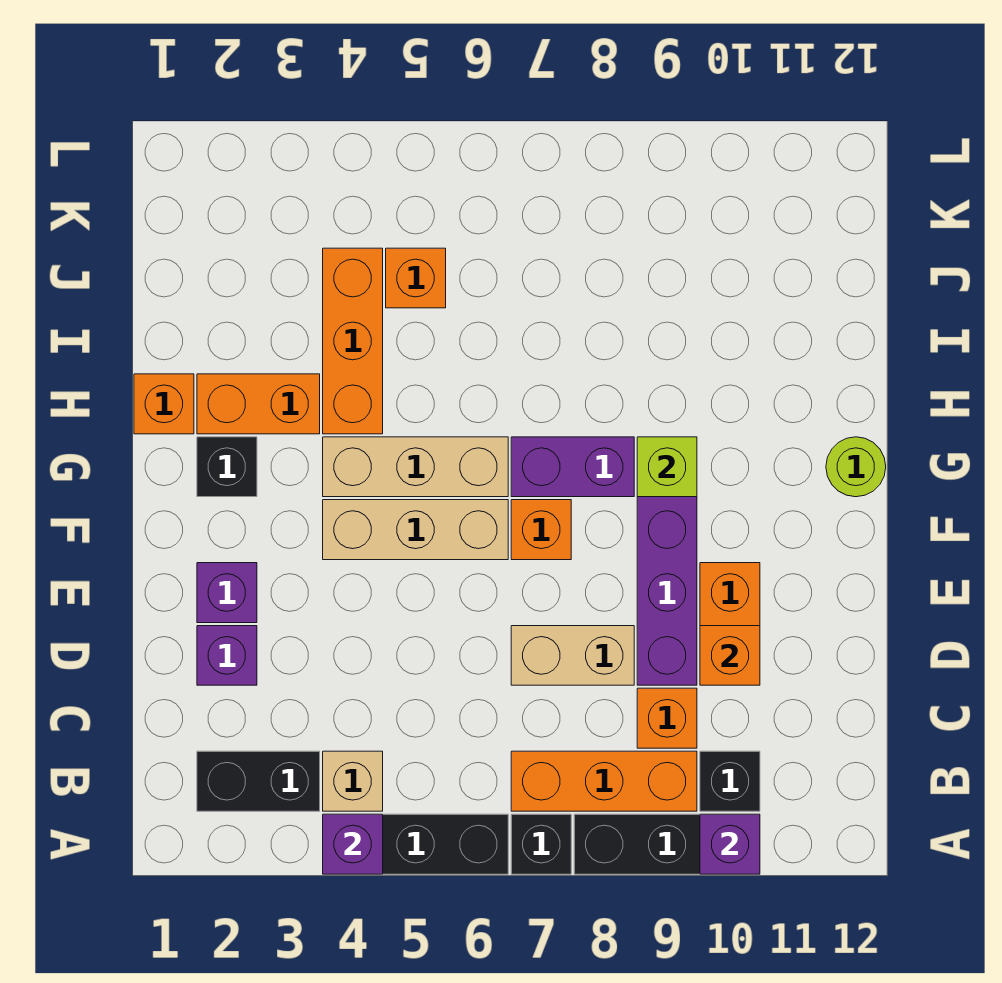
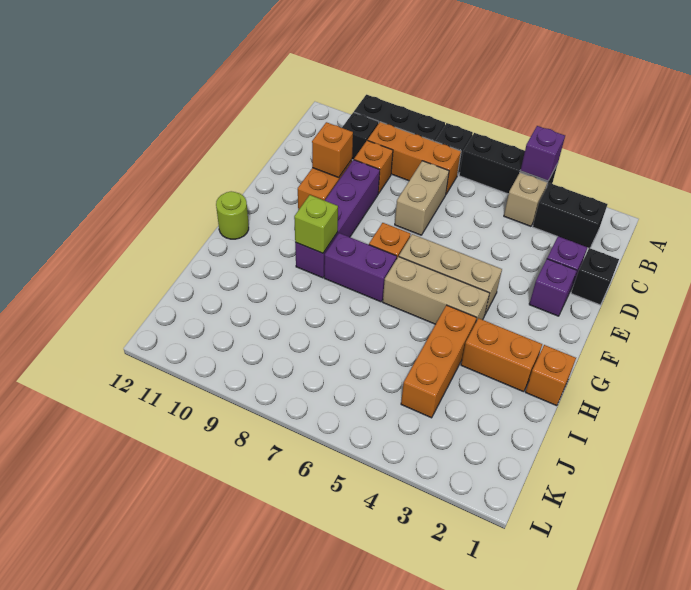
purple brick A10 level 2 -> none
tan brick D7:D8 level 1 -> tan brick C7:D7 level 1
black brick G2 level 1 -> black brick D1 level 1
orange brick J5 level 1 -> none

